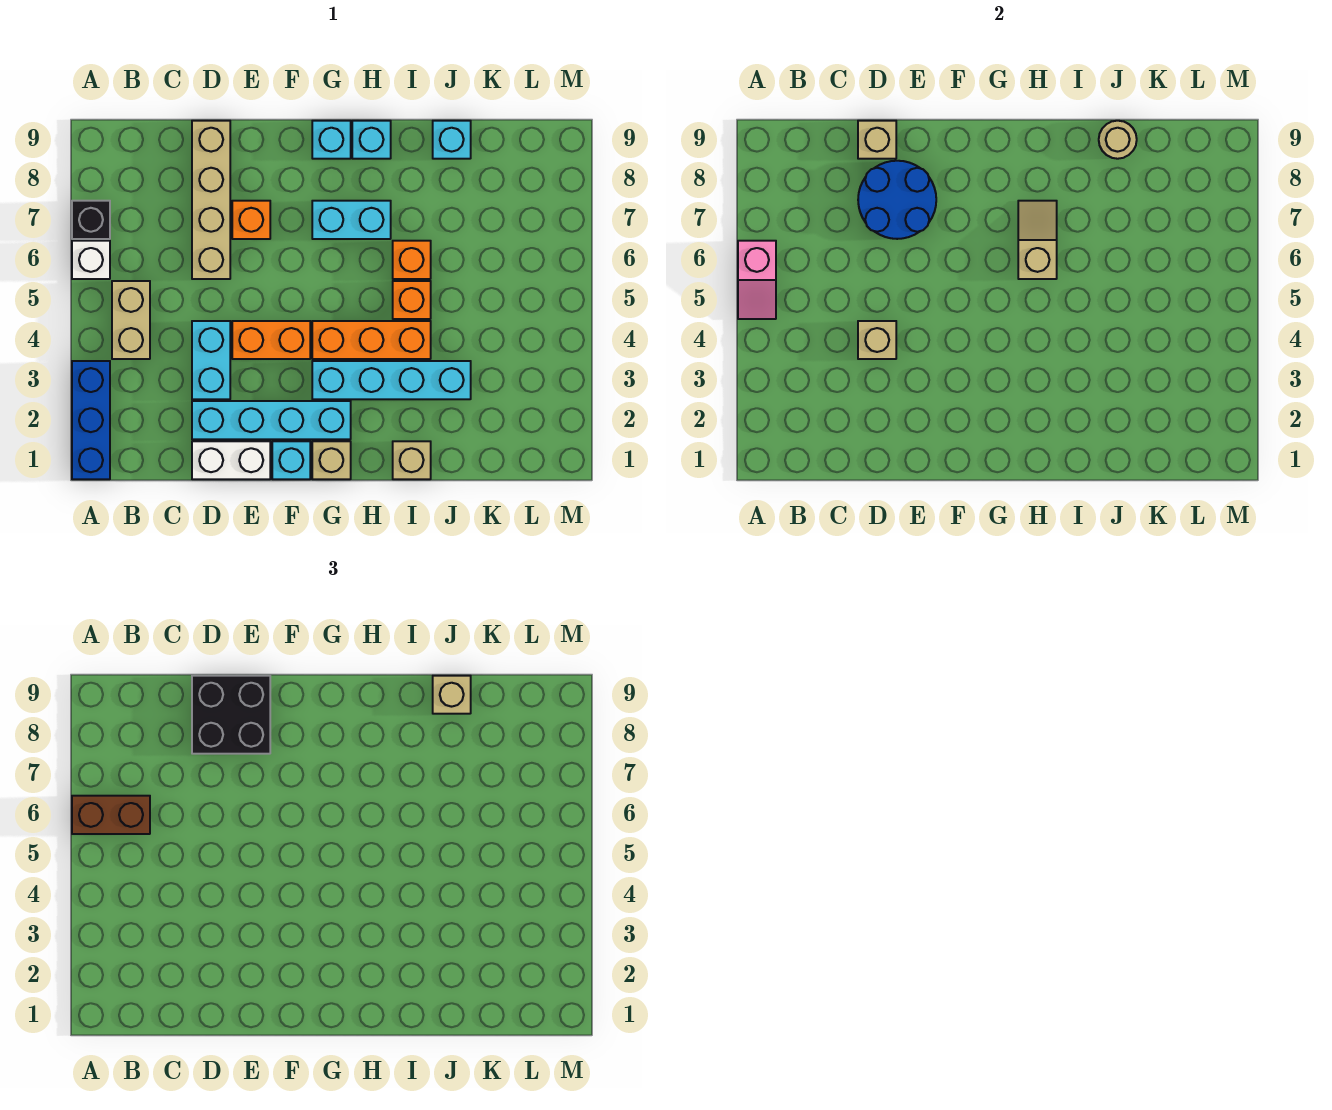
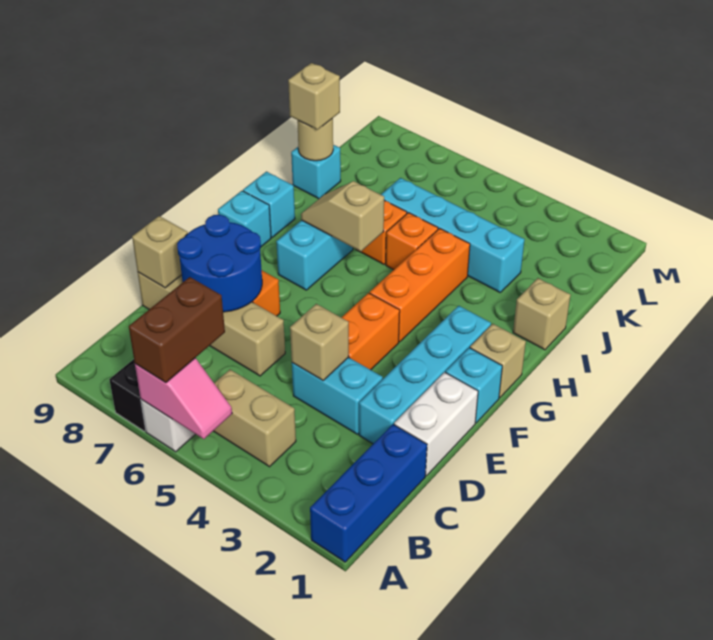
blue brick A1:A3 level 1 -> blue brick A1:C1 level 1
black brick D8:E9 level 3 -> none
cyan brick G3:J3 level 1 -> cyan brick J3:J6 level 1

